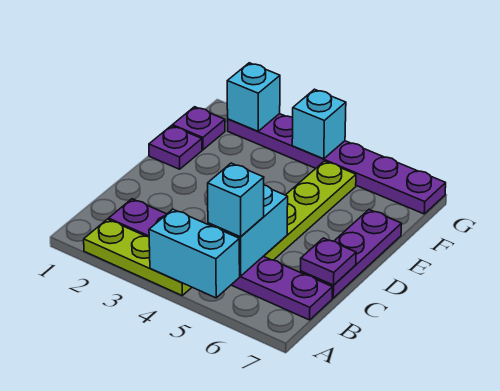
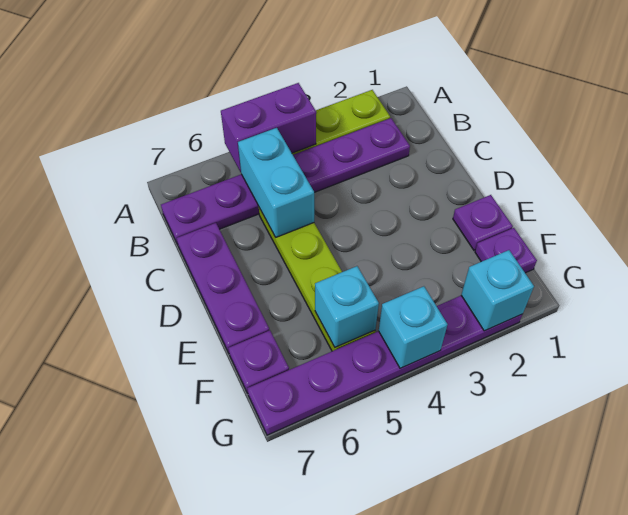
cyan brick A4:A5 level 2 -> purple brick A4:A5 level 2
cyan brick B5 level 3 -> cyan brick F5 level 2
purple plate C7 level 2 -> purple plate F7 level 1

